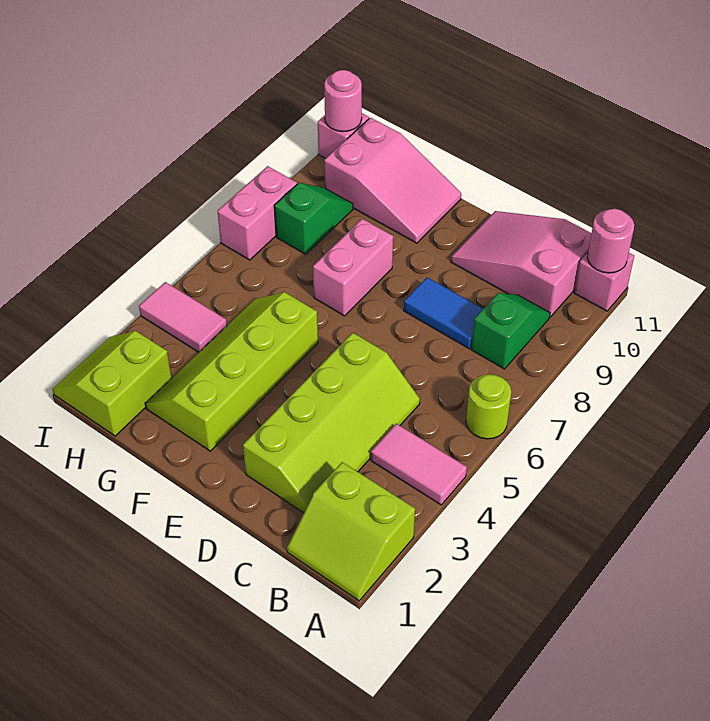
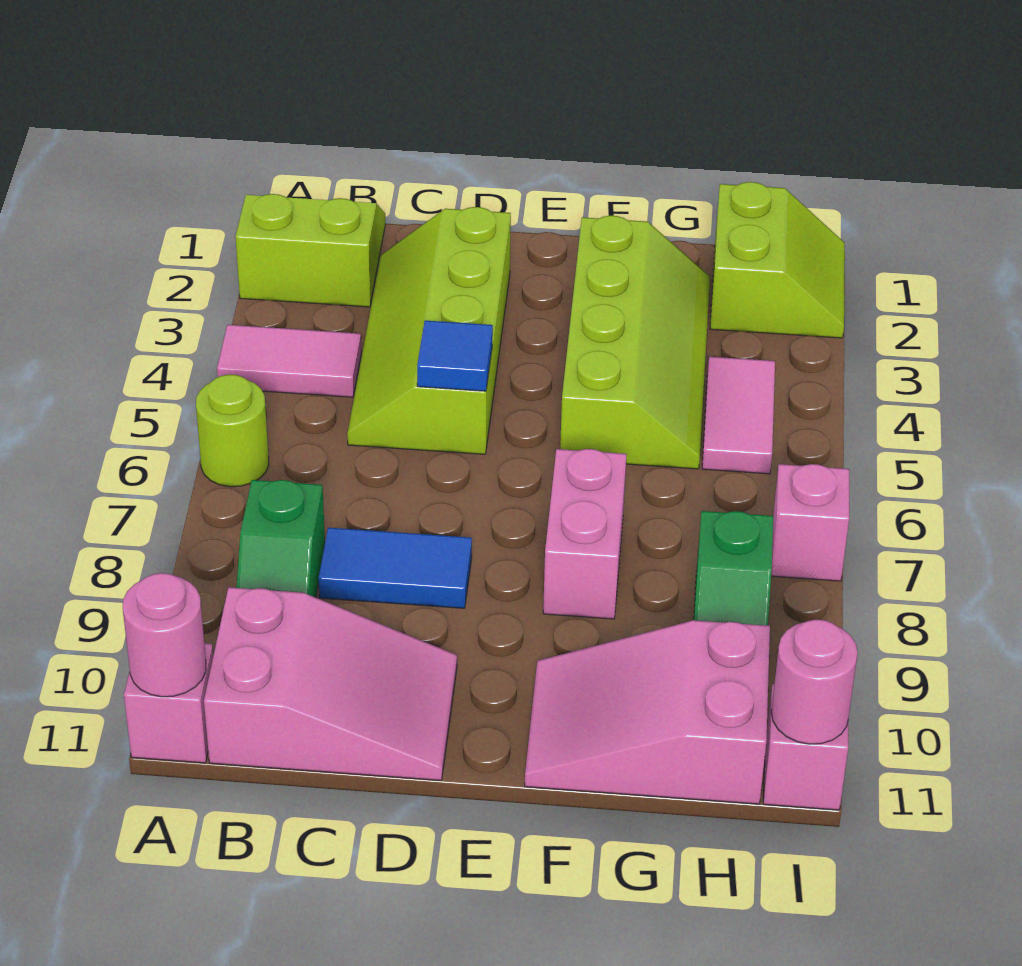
none -> blue tile D5 level 2
pink tile H4:I4 level 1 -> pink tile H4:H5 level 1
pink brick I7:I8 level 1 -> pink brick I7 level 1

